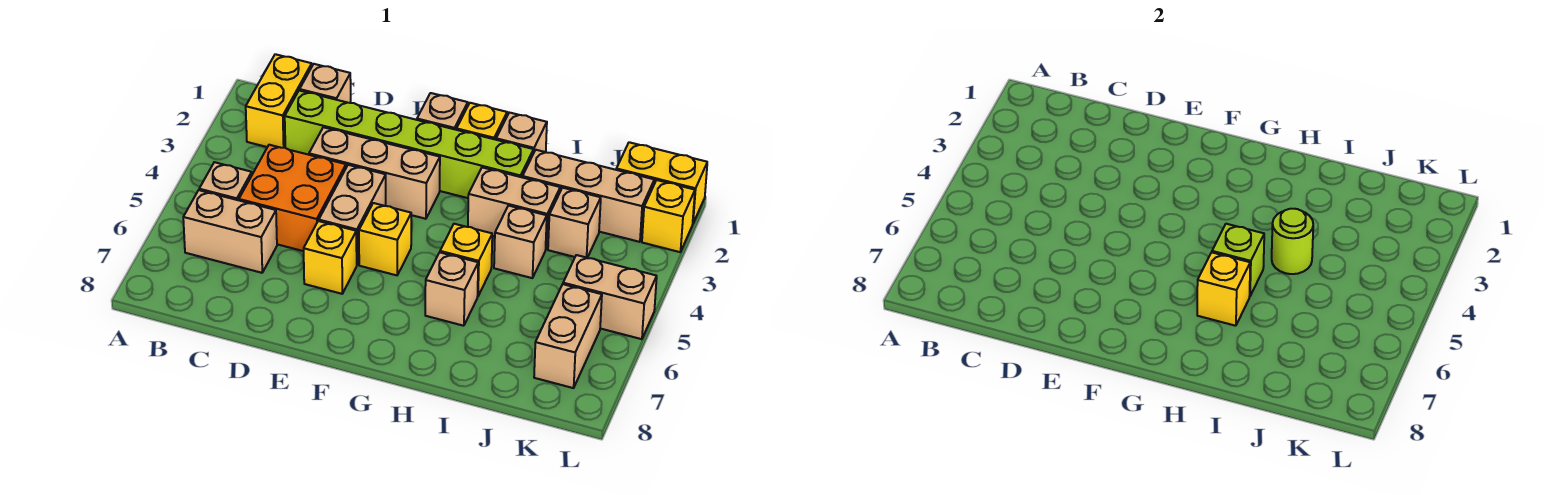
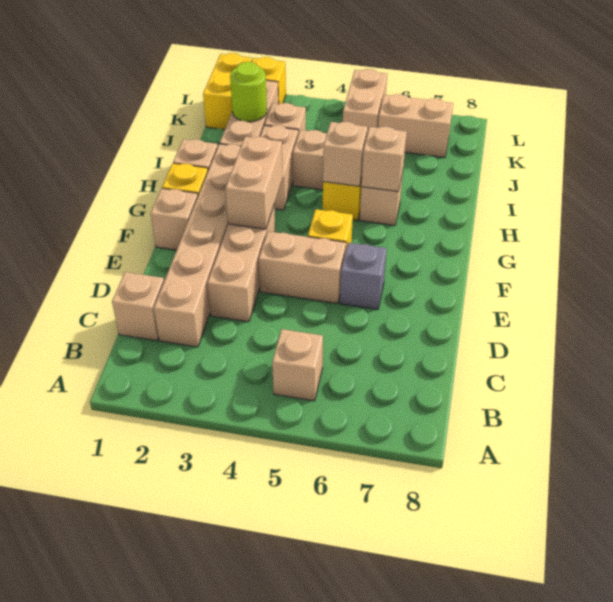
yellow brick B1:B2 level 1 -> none
tan brick B6:C6 level 1 -> tan brick F3:G3 level 2
lime brick C2:H2 level 1 -> tan brick C2:H2 level 1
orange brick C4:D5 level 1 -> none
yellow brick E6 level 1 -> grey brick E6 level 1
lime brick H5 level 2 -> tan brick H5 level 2
yellow brick H6 level 2 -> tan brick H6 level 2
lime round brick I4 level 2 -> lime round brick J2 level 2

